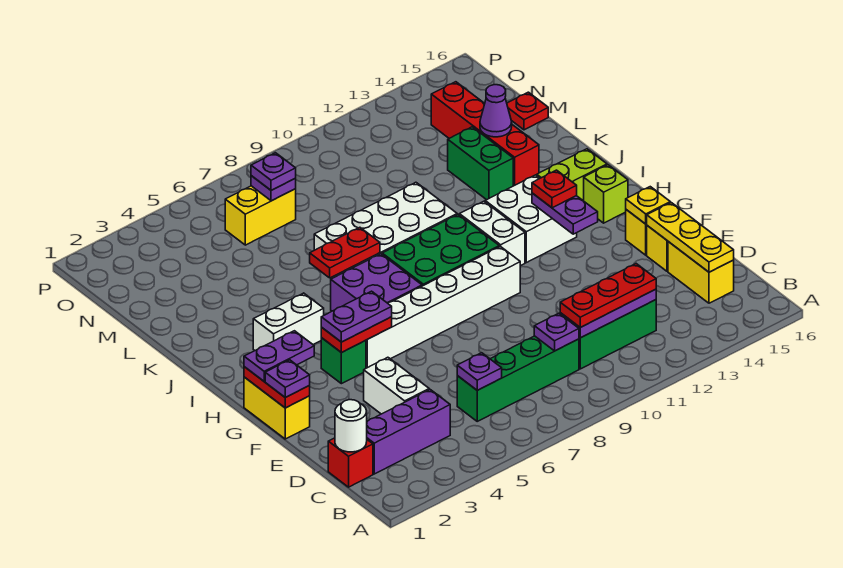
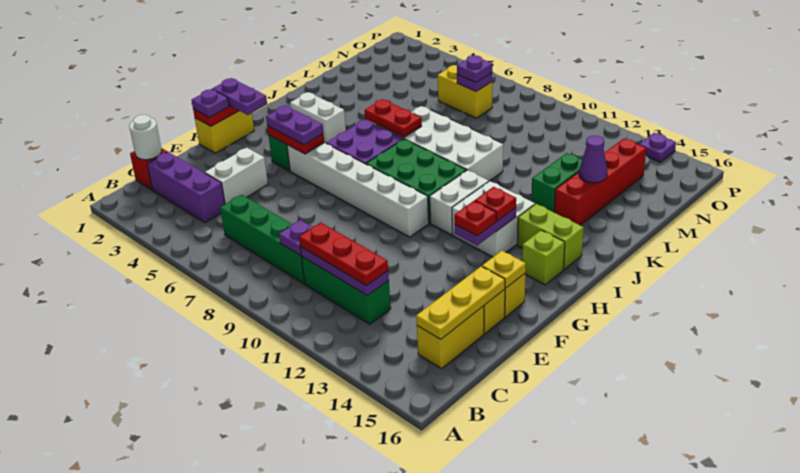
purple plate C6 level 2 -> purple plate P14 level 1
red plate M16 level 1 -> red plate G13 level 3

